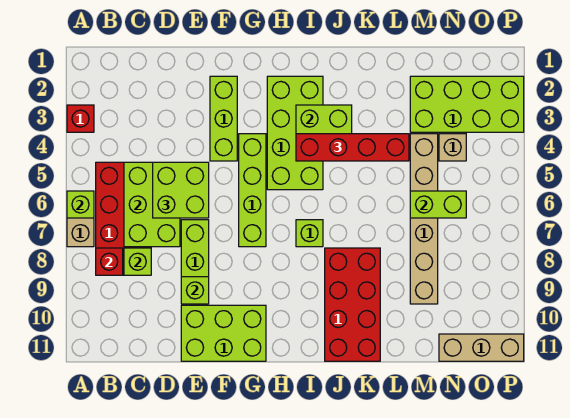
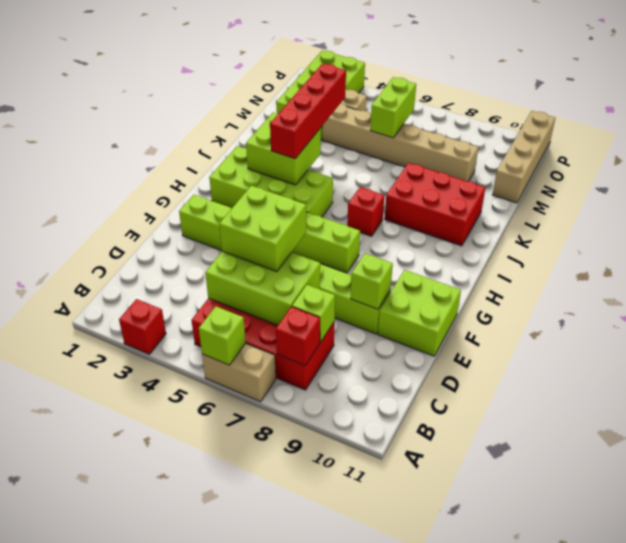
lime brick E10:G11 level 1 -> lime brick E10:F11 level 1
lime brick I7 level 1 -> red brick I7 level 1
red brick J8:K11 level 1 -> red brick J8:K10 level 1
tan brick N11:P11 level 1 -> tan brick M11:P11 level 1

